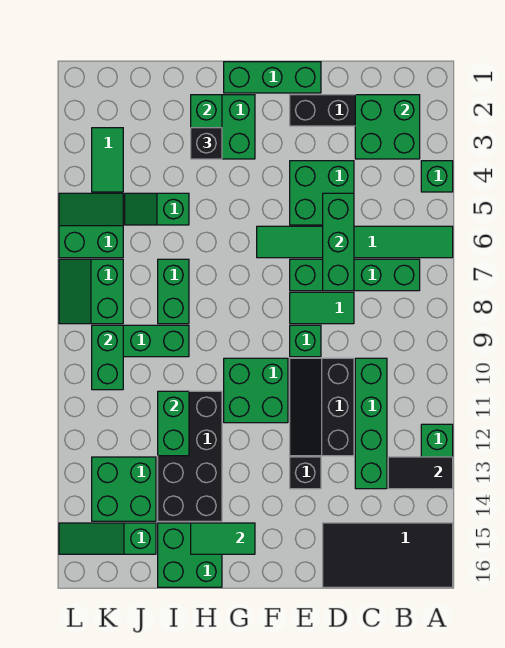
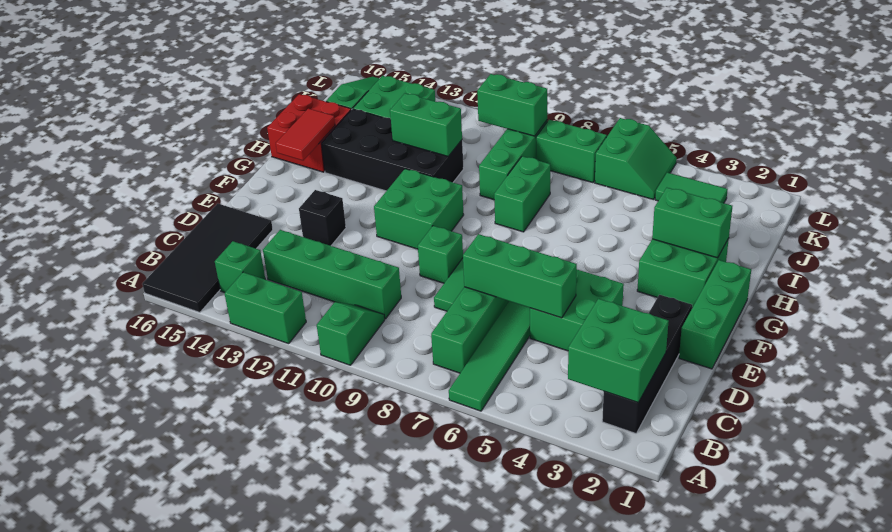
green brick A4 level 1 -> green brick B14 level 1
black tile A13:B13 level 2 -> none
black slope D10:E12 level 1 top D -> none
green tile G15:H15 level 2 -> red tile G15:H15 level 2
black brick H3 level 3 -> none
green brick H15:I16 level 1 -> red brick H15:I16 level 1
green slope I5:J5 level 1 top I -> green slope A10:B10 level 1 top A
green brick I7:I8 level 1 -> green brick H8:I8 level 1

